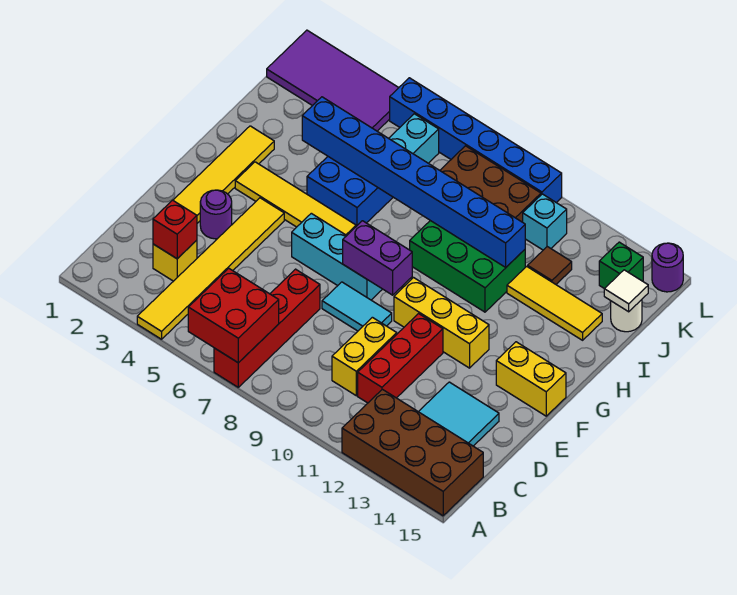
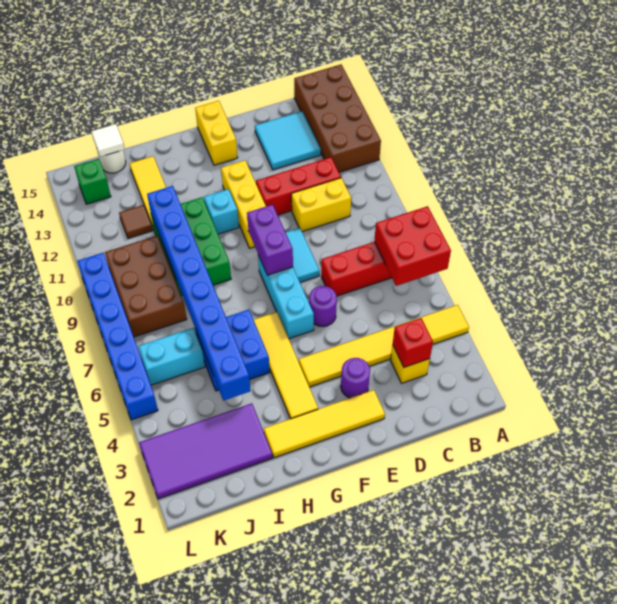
purple tile K1:L4 level 1 -> purple tile I2:L3 level 1
cyan brick K11 level 1 -> cyan brick G11 level 1
purple round brick L15 level 1 -> purple round brick E6 level 1

